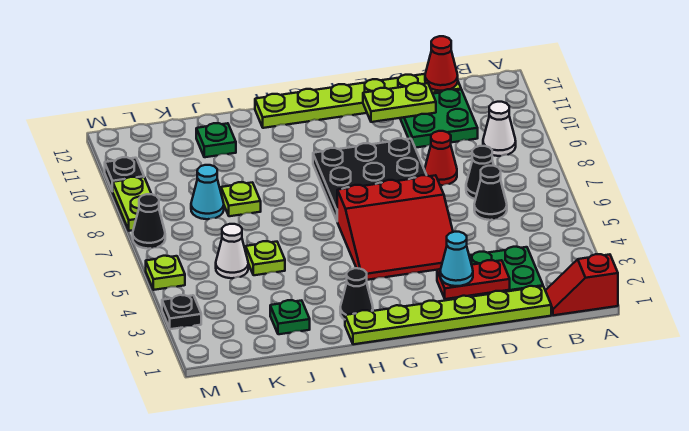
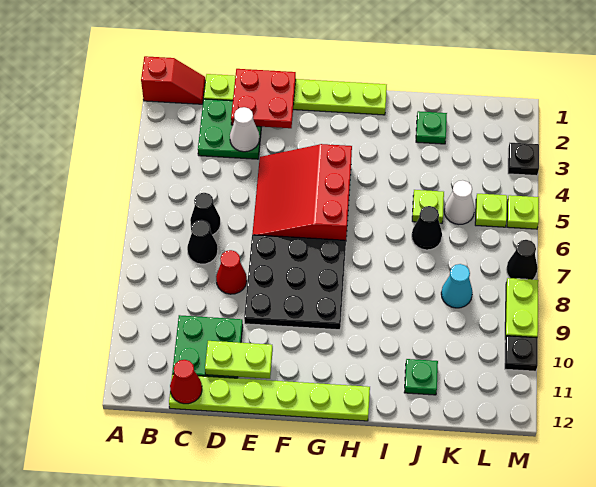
white cone B9 level 1 -> white cone D3 level 2
red plate D2:E2 level 2 -> red plate D1:E2 level 2
cyan cone E2 level 3 -> none
red slope E4:G6 level 1 top 6 -> red slope E4:G6 level 1 top G
black cone H2 level 1 -> black cone J6 level 1
lime plate J8 level 1 -> lime plate L5 level 1

